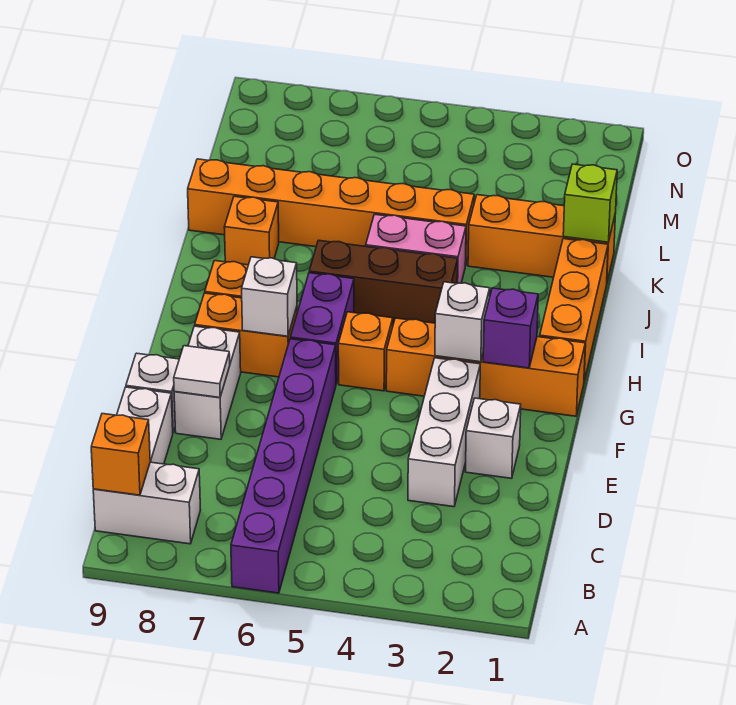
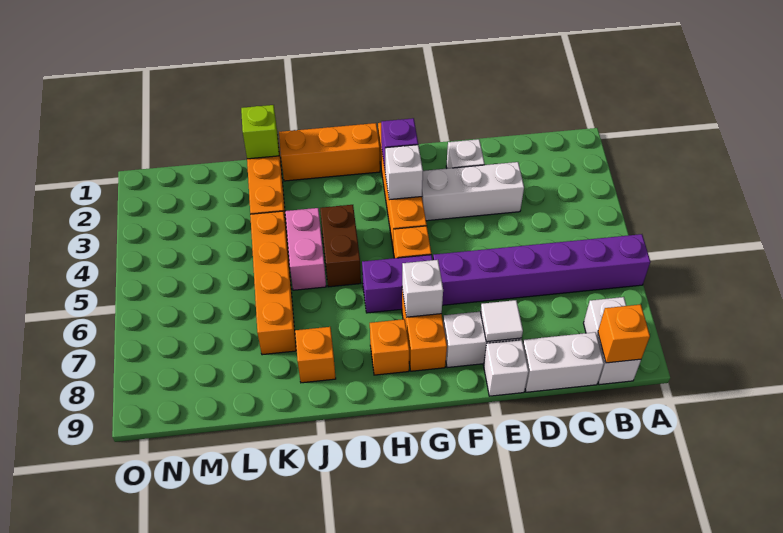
brown brick I4:I6 level 1 -> brown brick I4:I5 level 1
orange brick K4:K9 level 1 -> orange brick K4:K7 level 1

